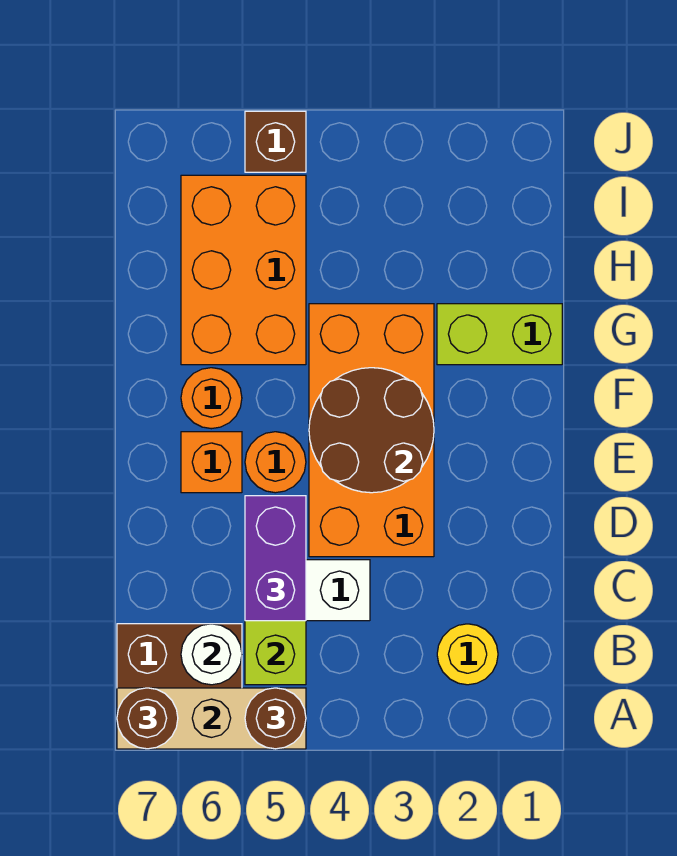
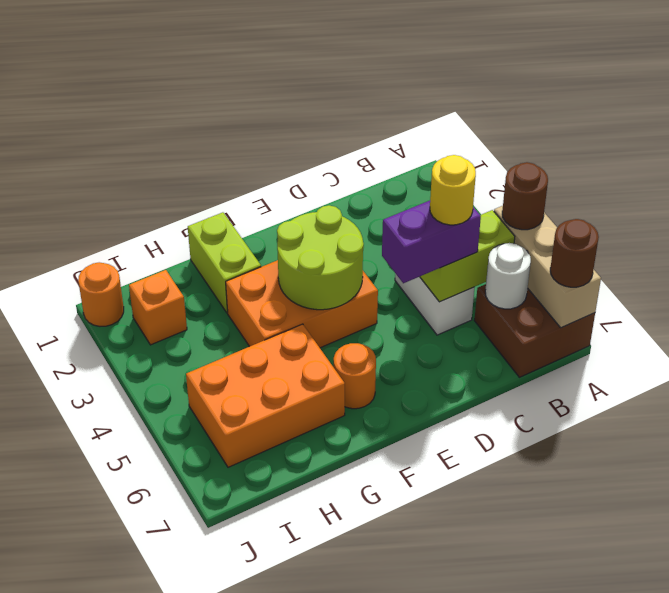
yellow round brick B2 level 1 -> yellow round brick C5 level 4
orange brick D3:G4 level 1 -> orange brick E3:G4 level 1
brown round brick E3:F4 level 2 -> lime round brick E3:F4 level 2
orange round brick E5 level 1 -> orange round brick J1 level 1
orange brick E6 level 1 -> orange brick I2 level 1
brown brick J5 level 1 -> none

